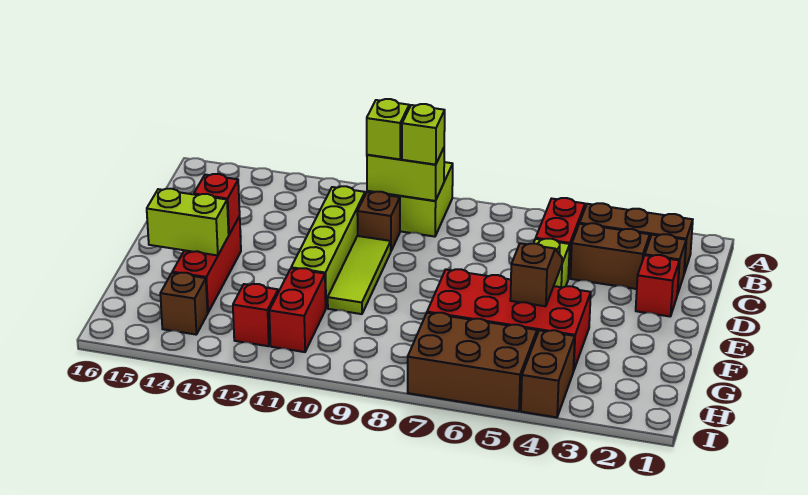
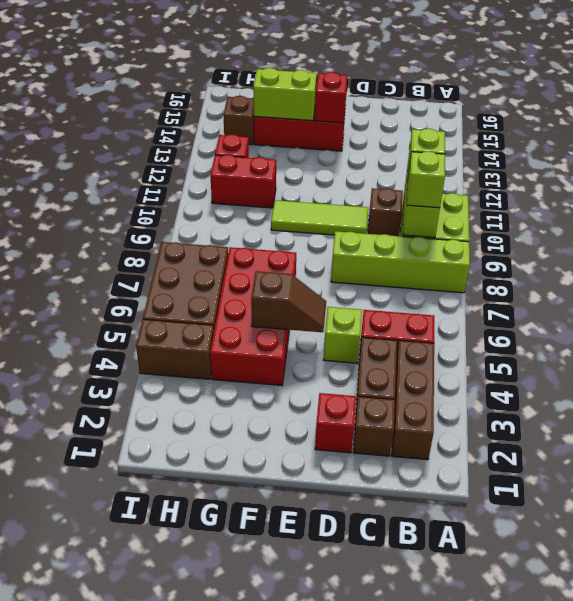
lime brick C11:F11 level 1 -> lime brick A8:D8 level 1
lime brick F14:F15 level 2 -> lime brick F14:G14 level 2

